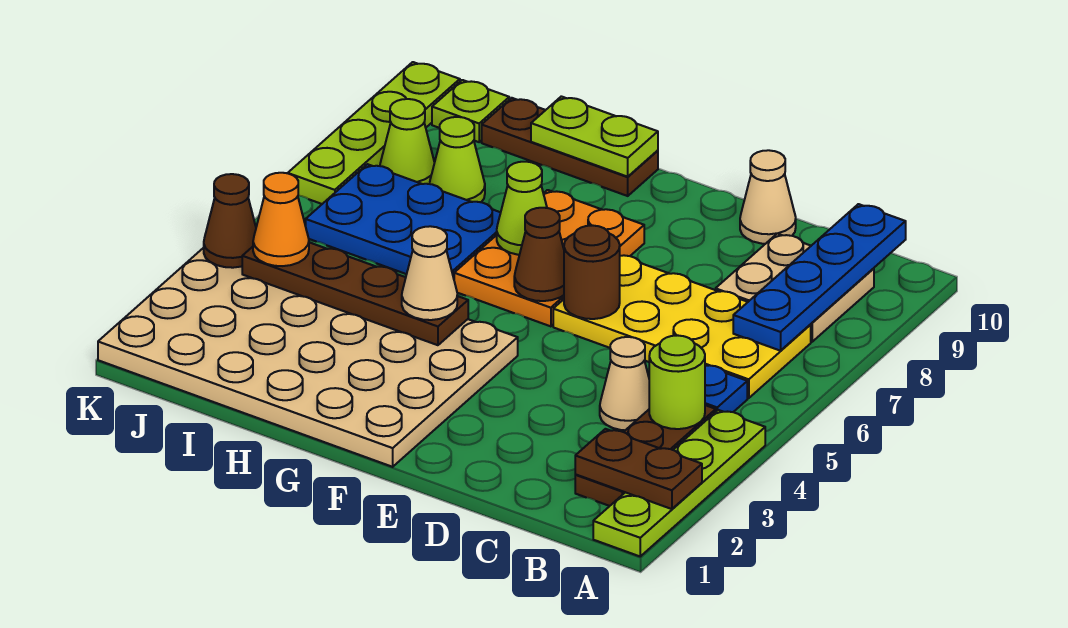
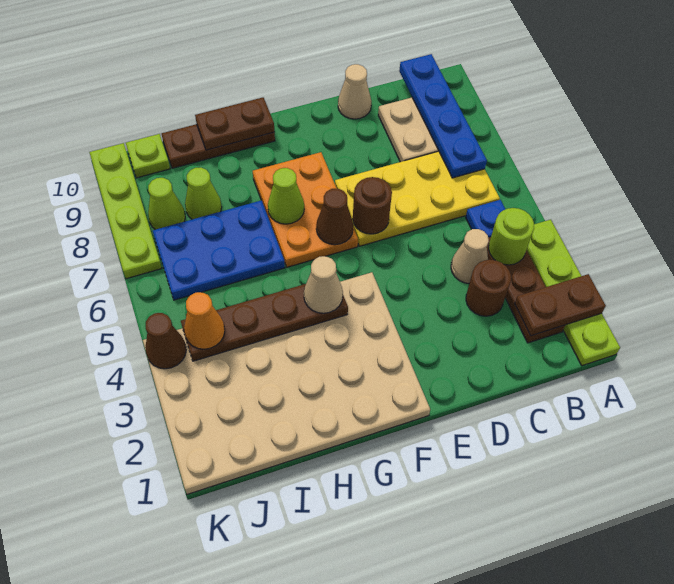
none -> brown round brick C3 level 1
lime plate G10:H10 level 2 -> brown plate G10:H10 level 2

